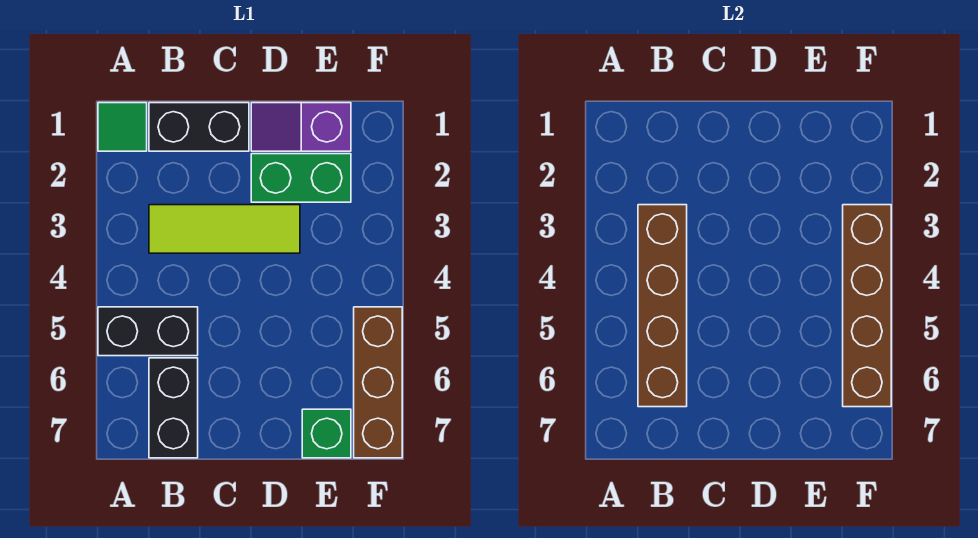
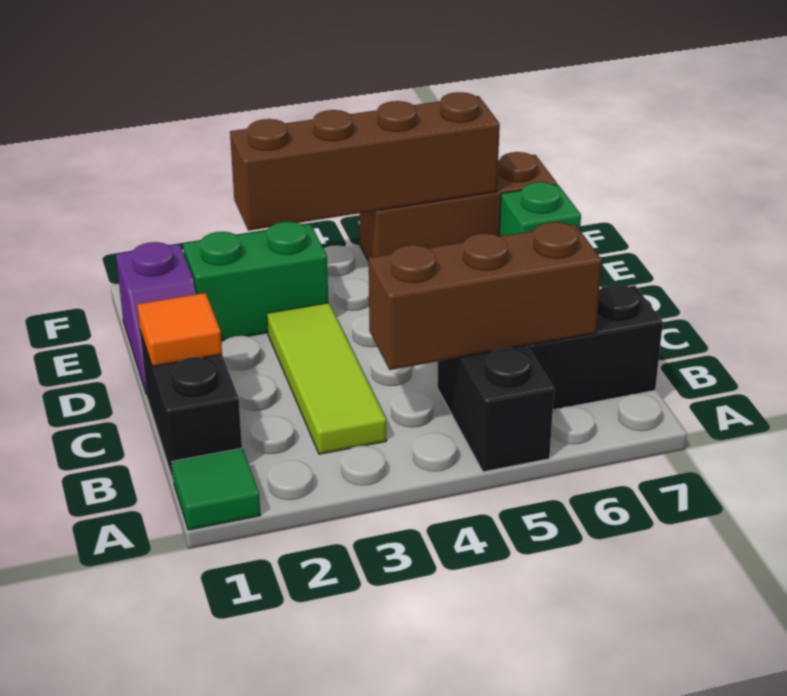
brown brick B3:B6 level 2 -> brown brick B4:B6 level 2
none -> orange tile C1 level 2
green brick D2:E2 level 1 -> green brick E2:E3 level 1

